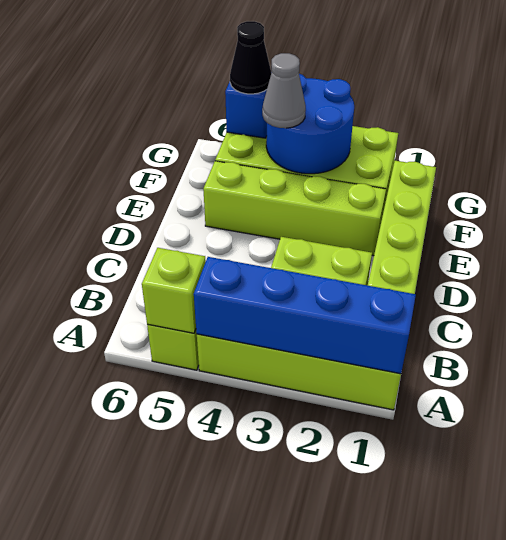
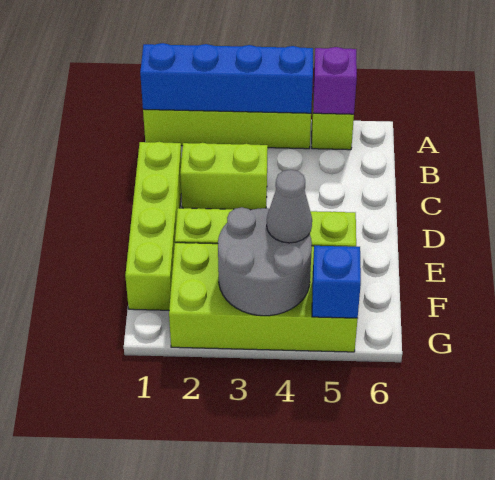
lime brick A5 level 2 -> purple brick A5 level 2
blue round brick F3:G4 level 2 -> grey round brick F3:G4 level 2
black cone G5 level 3 -> none

